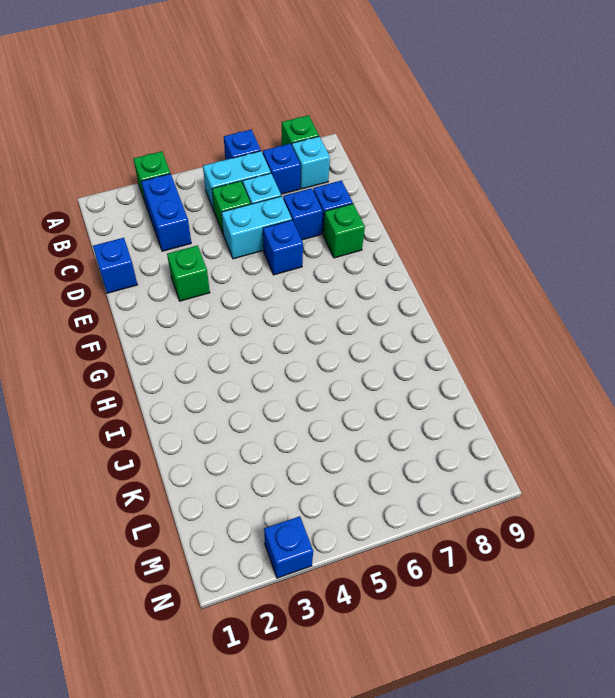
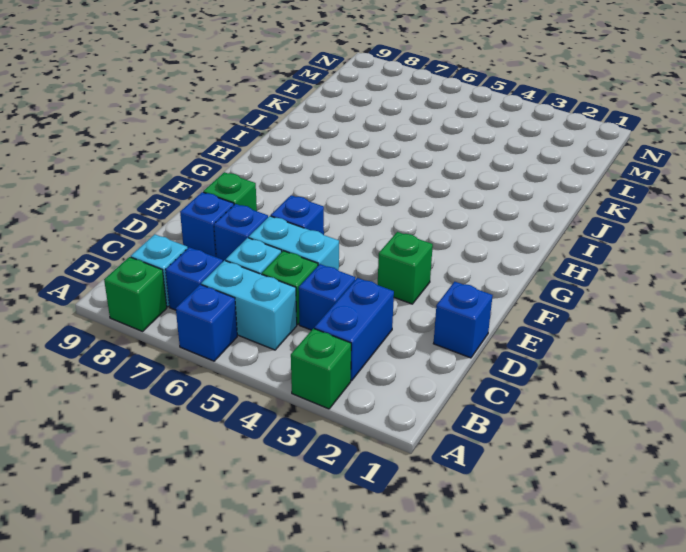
blue brick N3 level 1 -> blue brick C4 level 1

